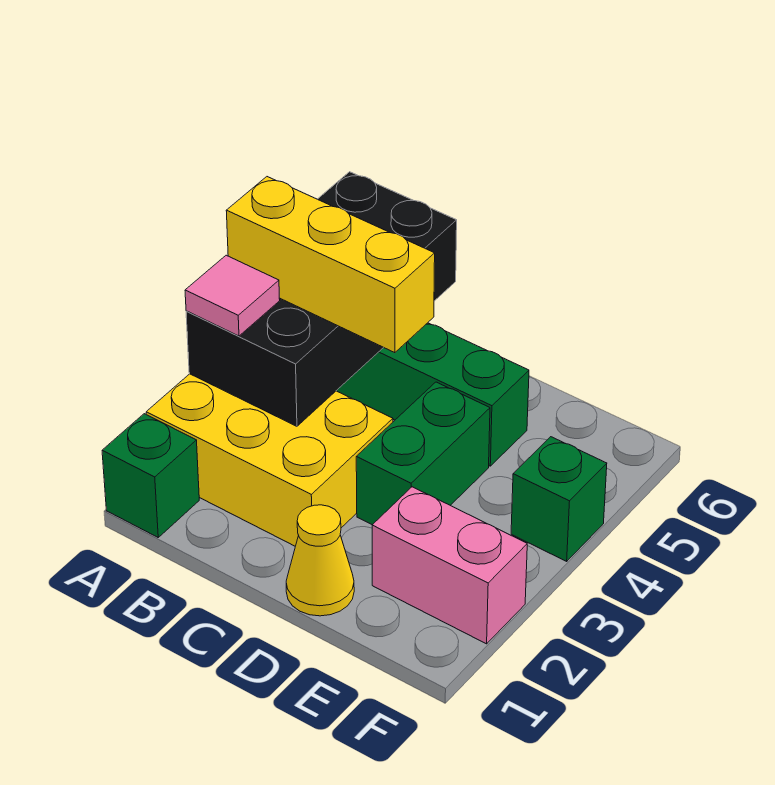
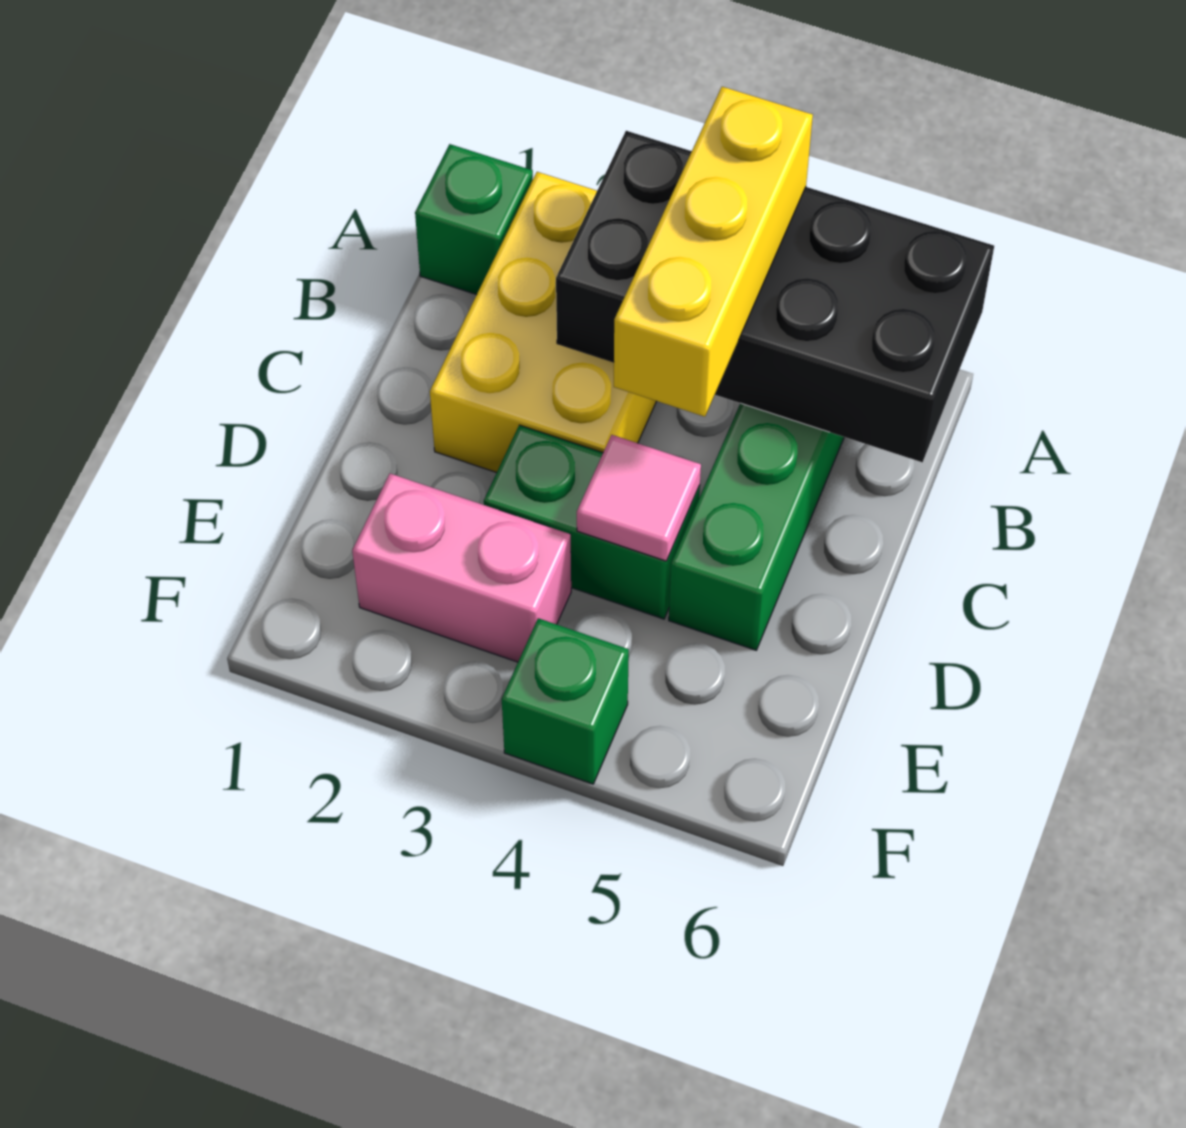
pink tile A3 level 3 -> pink tile D4 level 2
yellow cone D1 level 1 -> none
pink brick E2:F2 level 1 -> pink brick E2:E3 level 1

